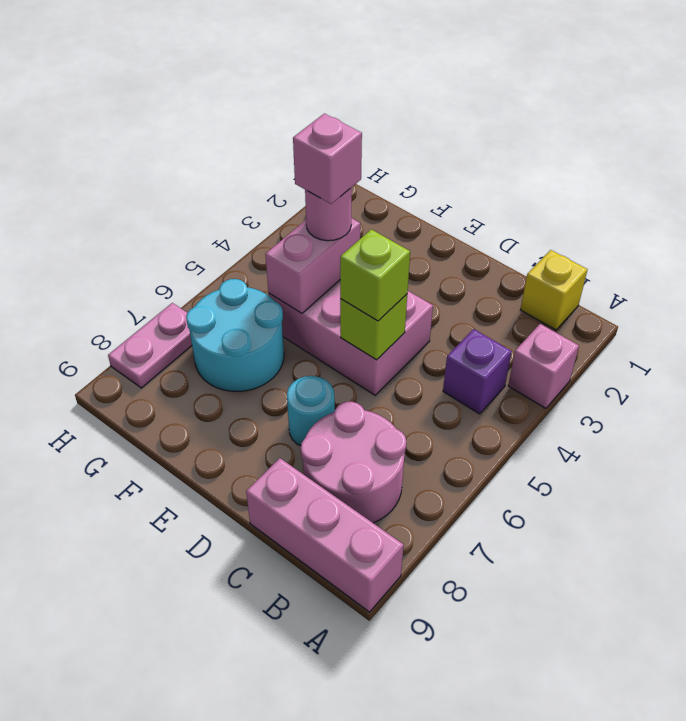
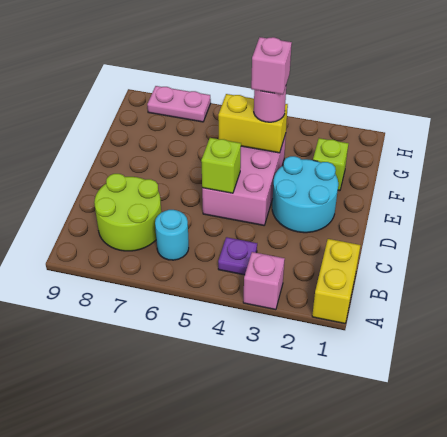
pink brick A9:C9 level 1 -> none
yellow brick B1 level 1 -> yellow brick A1:B1 level 1
purple brick B4 level 1 -> purple plate B4 level 1
pink round brick B7:C8 level 1 -> lime round brick B7:C8 level 1
lime brick D5 level 3 -> lime brick F2 level 1
cyan round brick D7 level 1 -> cyan round brick B6 level 1
pink brick F4:F5 level 2 -> yellow brick F4:F5 level 2
cyan round brick F6:G7 level 1 -> cyan round brick D2:E3 level 1

